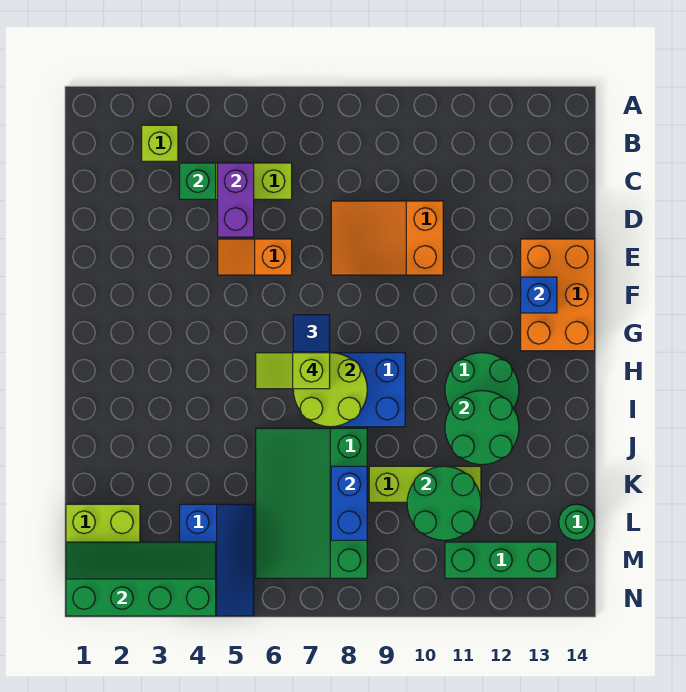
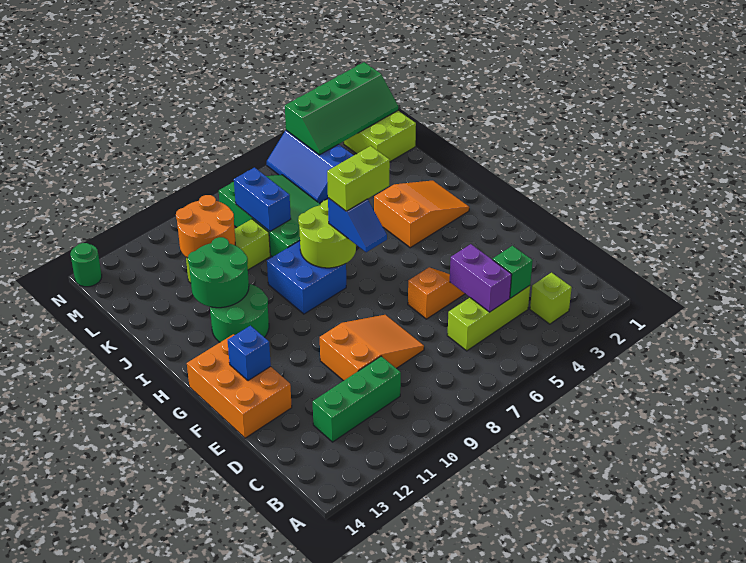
none -> orange slope H2:I4 level 1 top 4
lime slope H6:H7 level 4 top 7 -> lime brick H6:H7 level 4
green round brick K10:L11 level 2 -> orange round brick K10:L11 level 2
green round brick L14 level 1 -> green round brick N14 level 1
green brick M11:M13 level 1 -> green brick C10:C12 level 1

